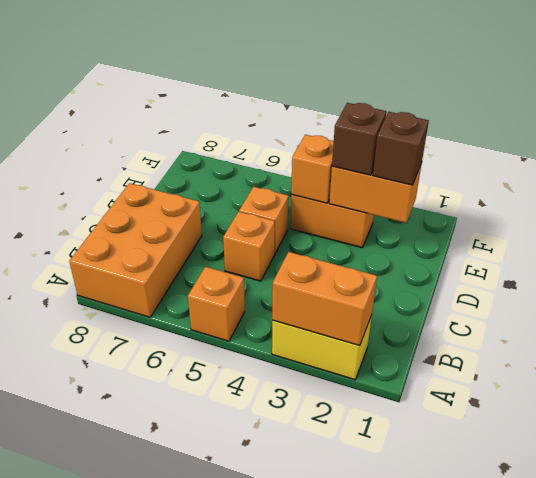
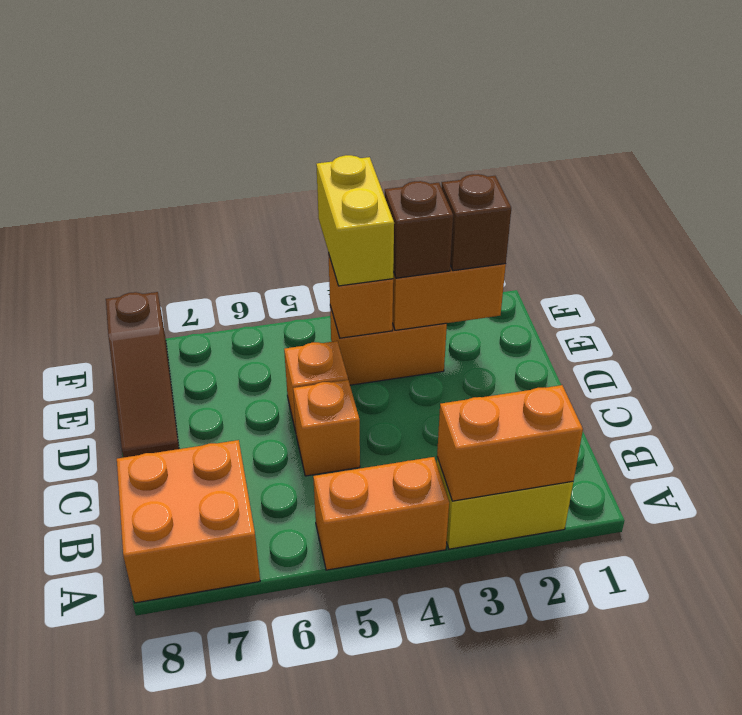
orange brick A5 level 1 -> orange brick A4:A5 level 1
orange brick A7:C8 level 1 -> orange brick A7:B8 level 1
none -> brown slope D8:F8 level 1 top F
none -> yellow brick E4:F4 level 3

